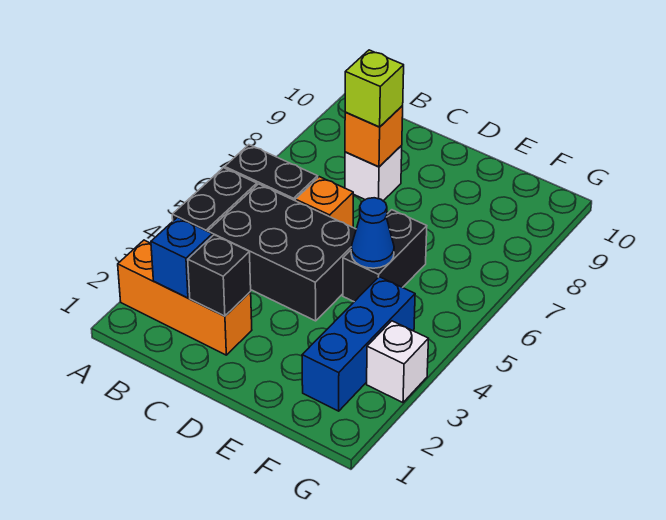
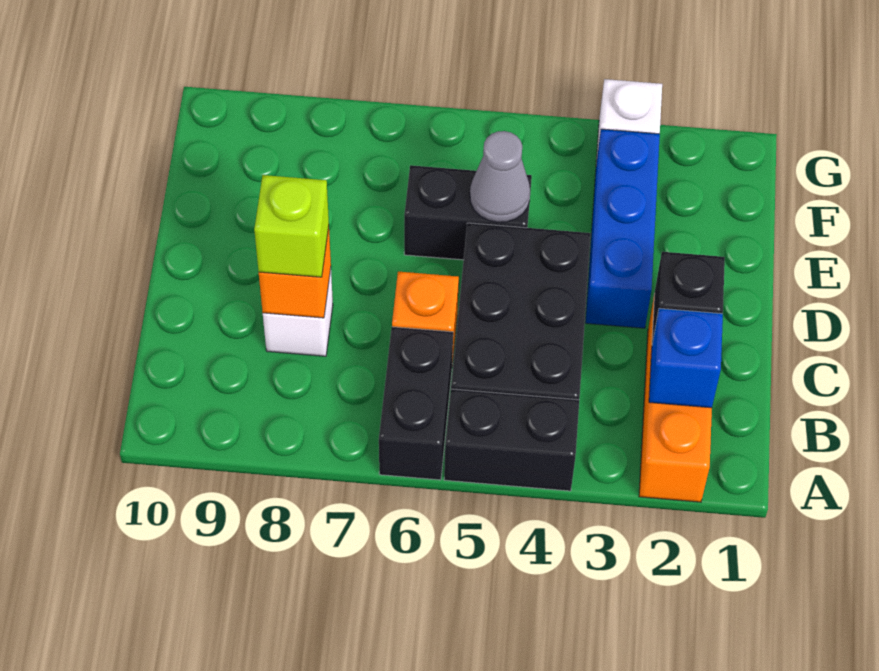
blue cone E5 level 2 -> grey cone E5 level 2
blue brick F2:F4 level 1 -> blue brick D3:F3 level 1

